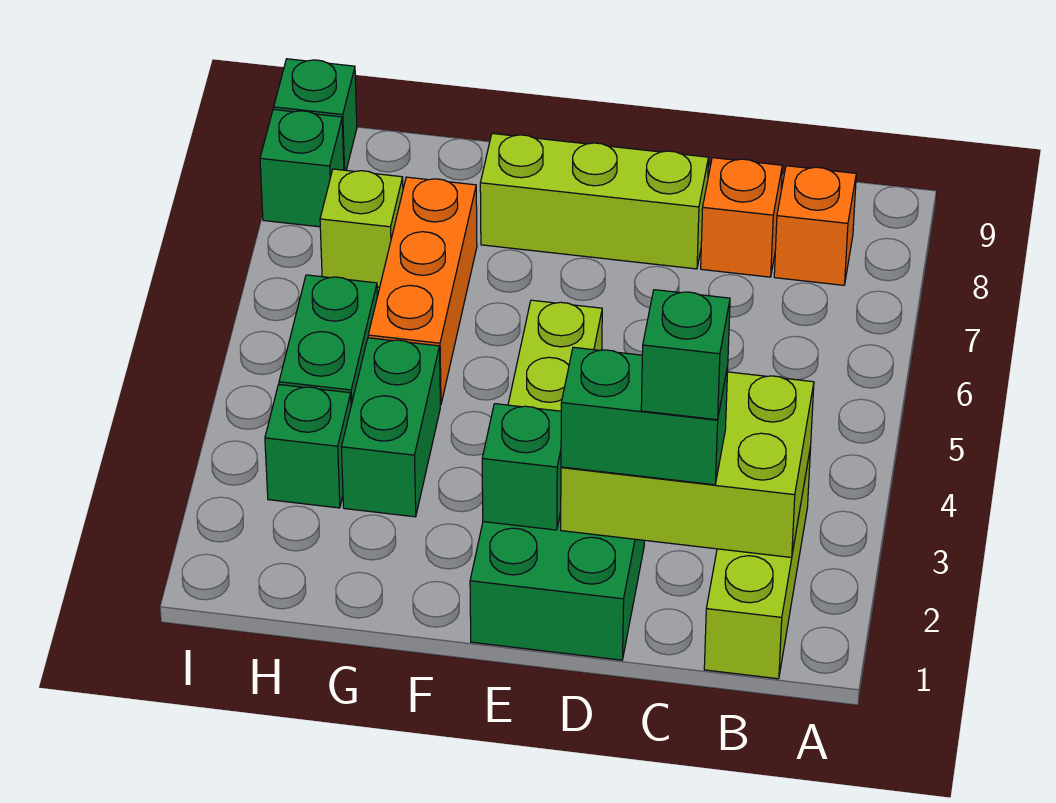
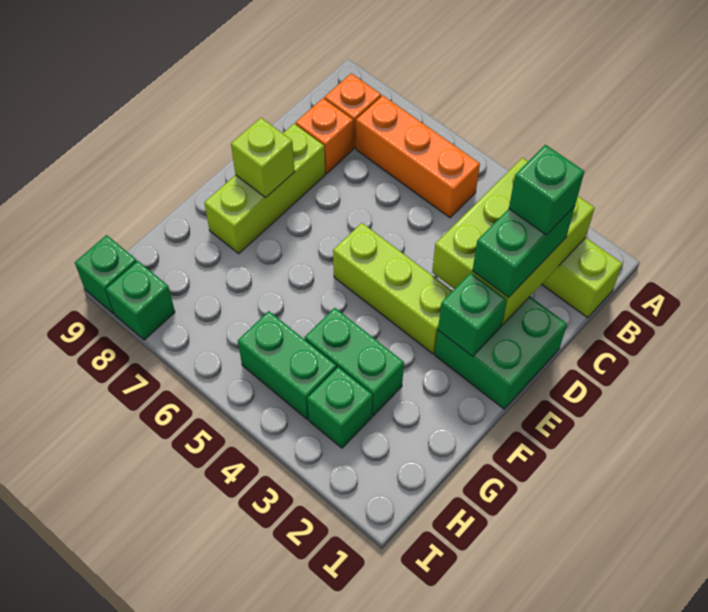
orange brick G5:G7 level 1 -> orange brick B5:B7 level 1
lime brick H7 level 1 -> lime brick E8 level 2

